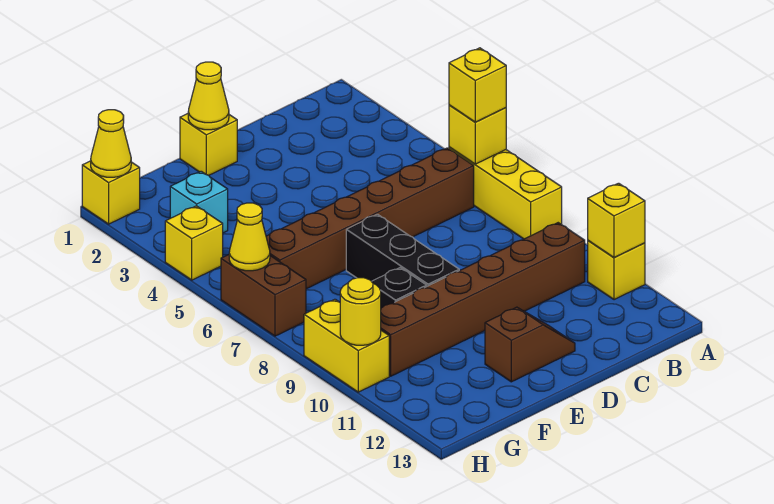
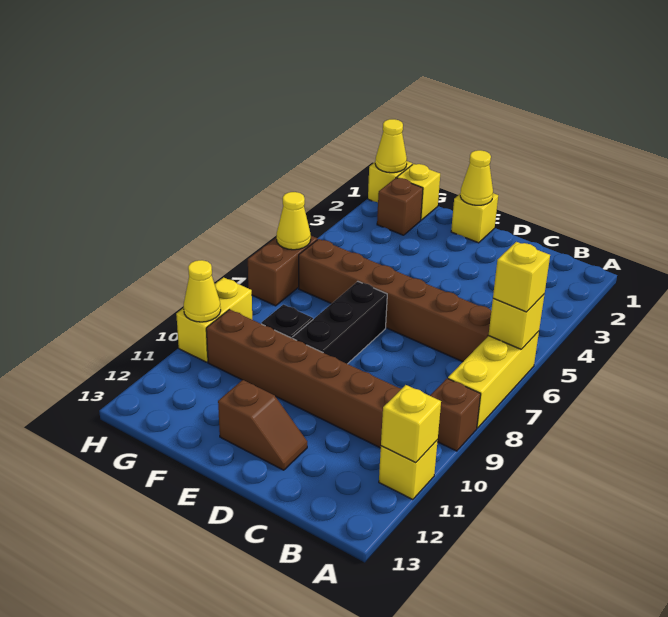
none -> brown brick A9 level 1
none -> brown brick G2 level 1
cyan brick G3 level 1 -> none
yellow brick H4 level 1 -> yellow brick G1 level 1
yellow round brick H10 level 2 -> yellow cone H10 level 2

